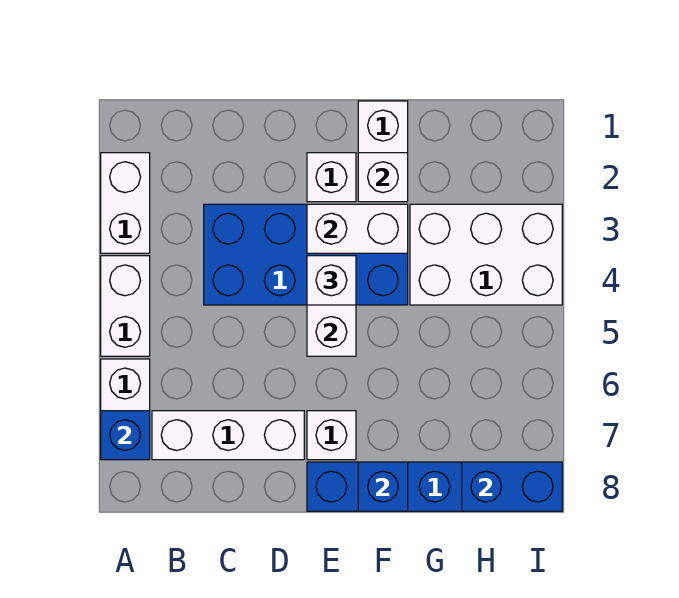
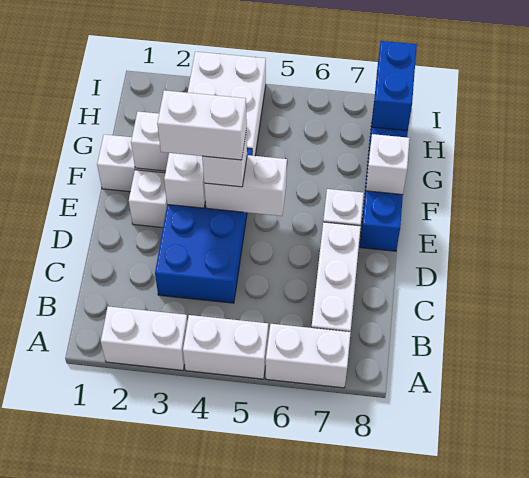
blue brick A7 level 2 -> none
none -> white brick E3:E4 level 4
blue brick F8 level 2 -> white brick F8 level 2

